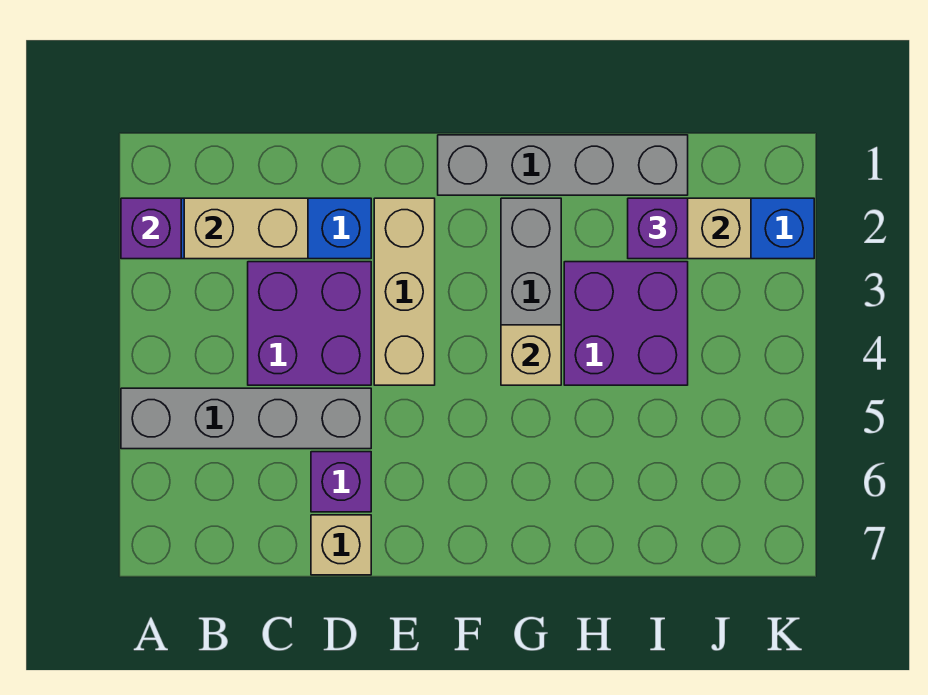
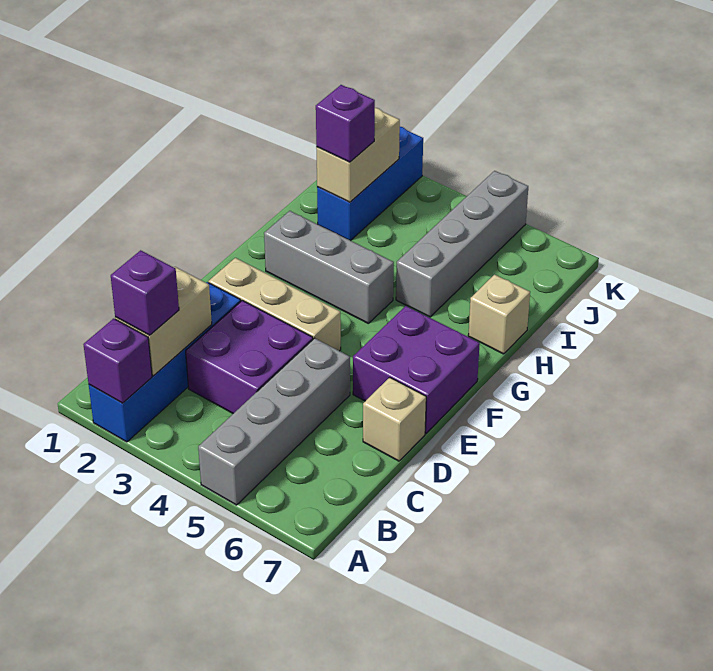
purple brick D6 level 1 -> purple brick B2 level 3
grey brick F1:I1 level 1 -> grey brick H5:K5 level 1
tan brick G4 level 2 -> tan brick H7 level 1
purple brick H3:I4 level 1 -> purple brick E6:F7 level 1

